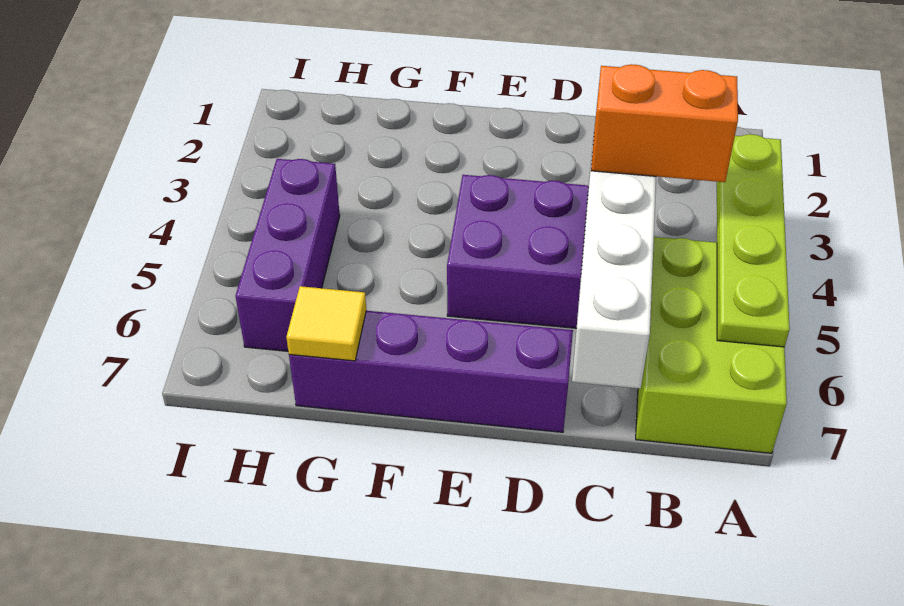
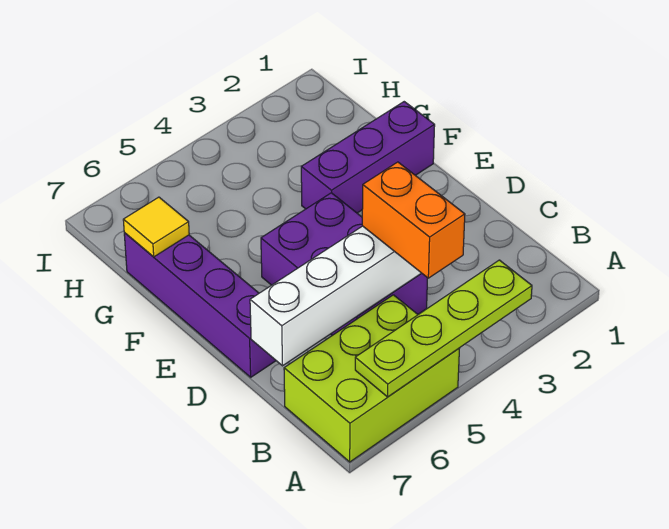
purple brick H4:H6 level 1 -> purple brick F1:F3 level 1

